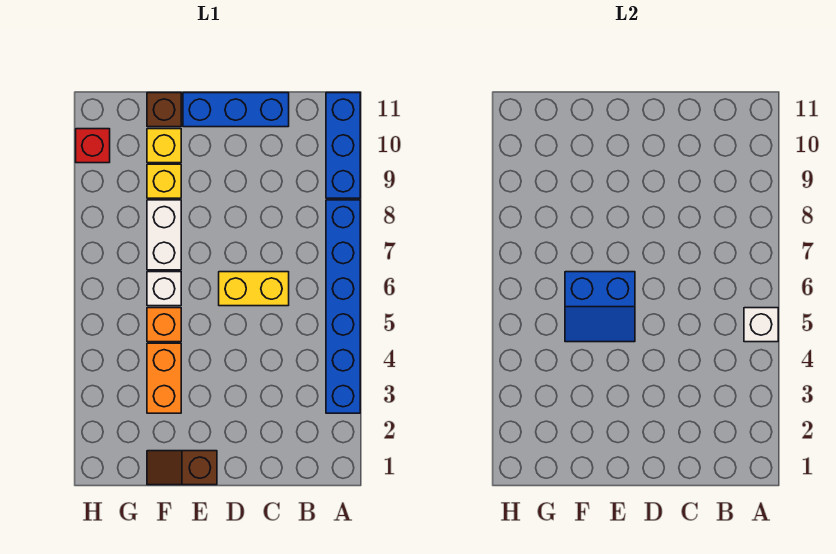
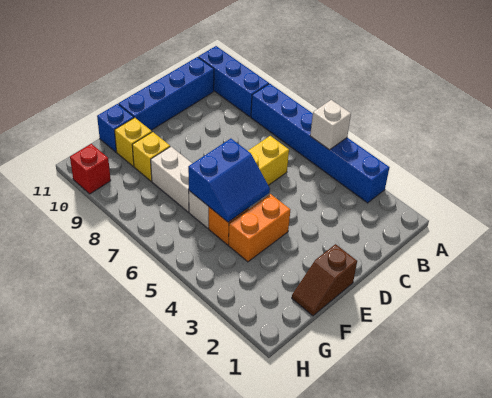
blue brick C11:E11 level 1 -> blue brick B11:E11 level 1
orange brick F3:F4 level 1 -> orange brick E4:F4 level 1
brown brick F11 level 1 -> blue brick F11 level 1

